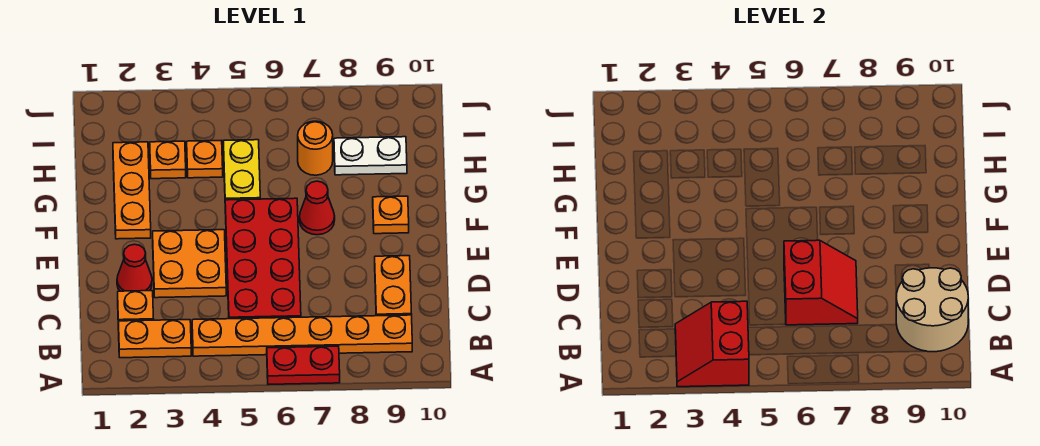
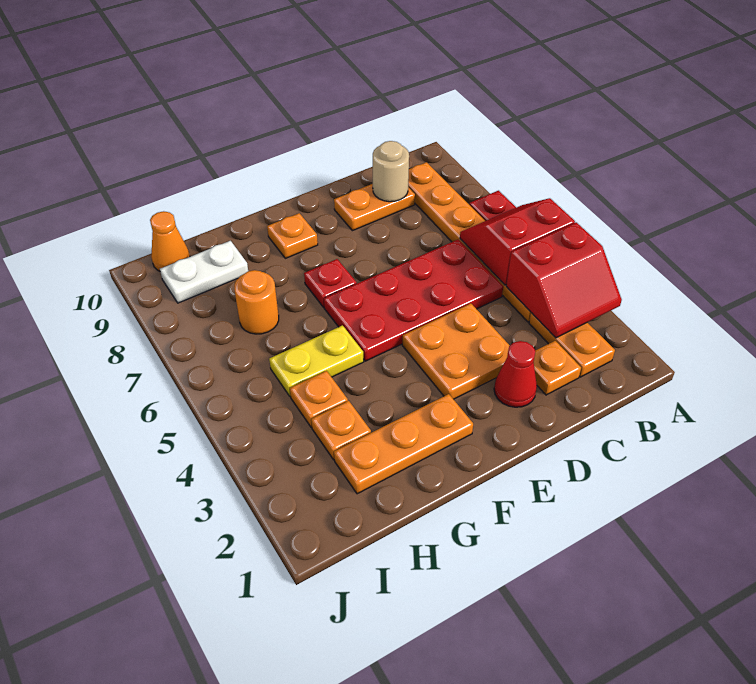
tan round brick B9:C10 level 2 -> tan round brick C9 level 2
red slope C6:D7 level 2 top 6 -> red slope A5:B6 level 2 top 5
red cone F7 level 1 -> red plate F7 level 1
white plate H8:H9 level 1 -> white plate H9:I9 level 1
none -> orange cone I10 level 1

